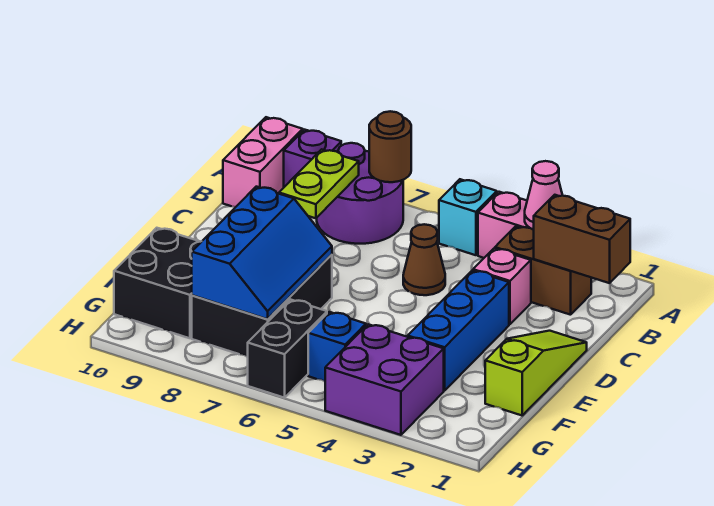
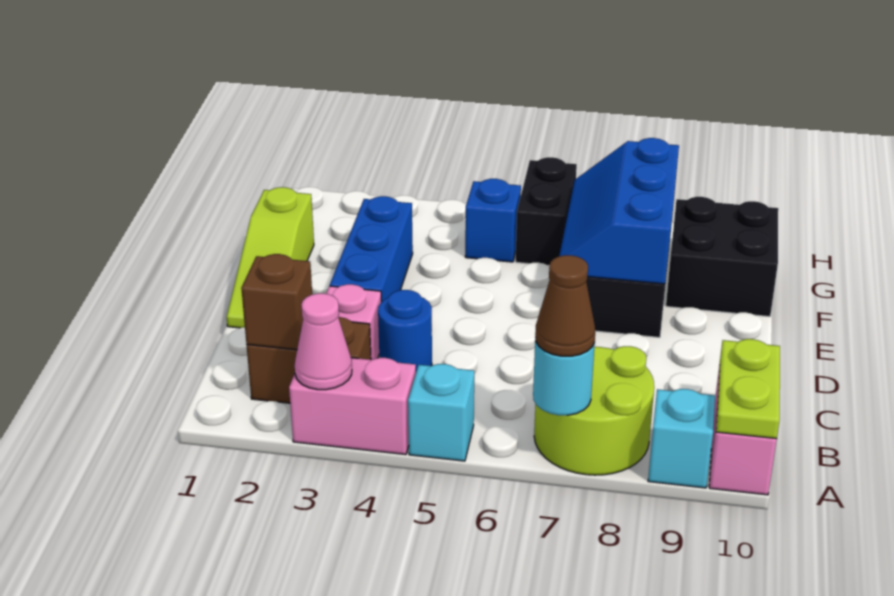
purple round brick A7:B8 level 1 -> lime round brick A7:B8 level 1
brown round brick A7 level 2 -> cyan round brick A7 level 2
purple brick A9 level 1 -> cyan brick A9 level 1
brown brick B1:B2 level 2 -> brown brick B2 level 2
lime plate B8:C8 level 2 -> lime plate A10:B10 level 2
none -> blue round brick C4 level 1
brown cone C5 level 1 -> brown cone A7 level 3
purple brick G3:H4 level 1 -> none

